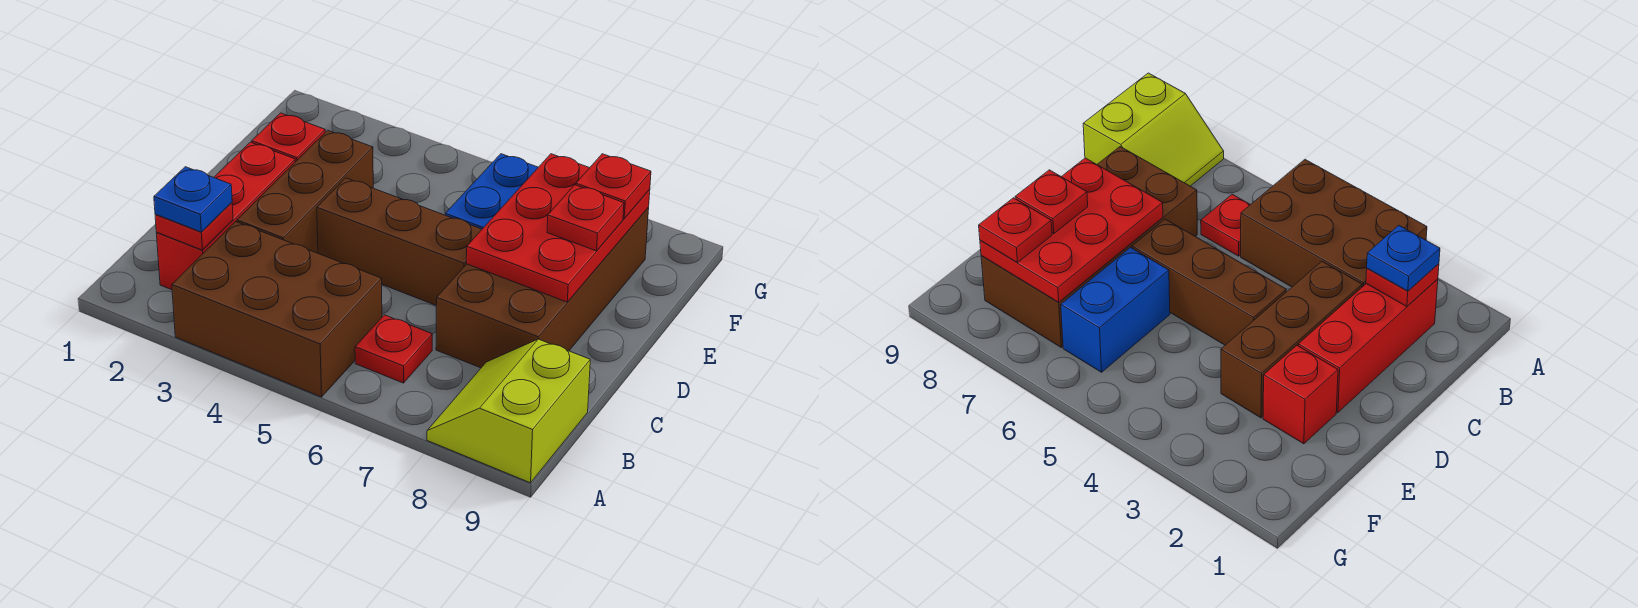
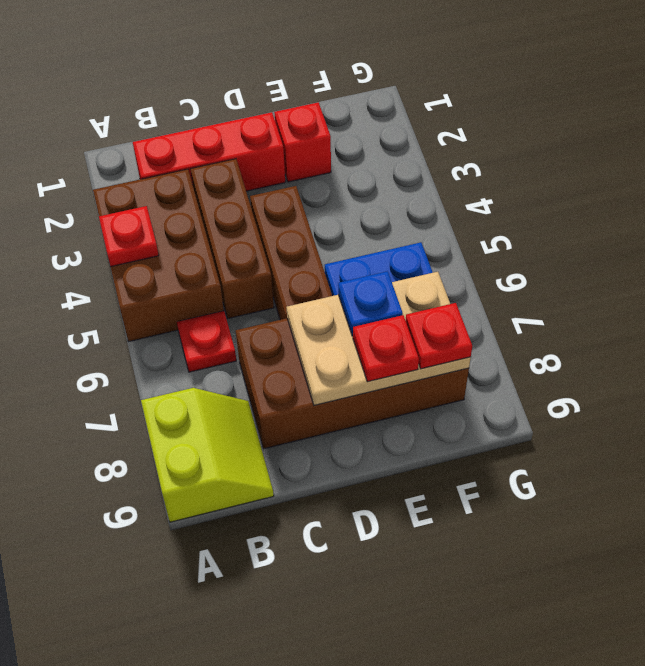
lime slope A8:B9 level 1 top 9 -> lime slope A8:B9 level 1 top A
red plate B2 level 2 -> red plate A4 level 2
blue plate B2 level 3 -> blue plate E7 level 3
brown brick C3:E3 level 1 -> brown brick C3:C5 level 1
red plate D7:F8 level 2 -> tan plate D7:F8 level 2

